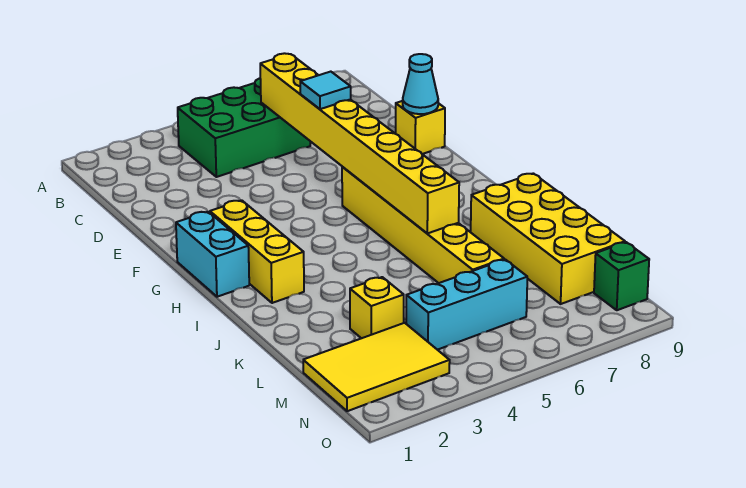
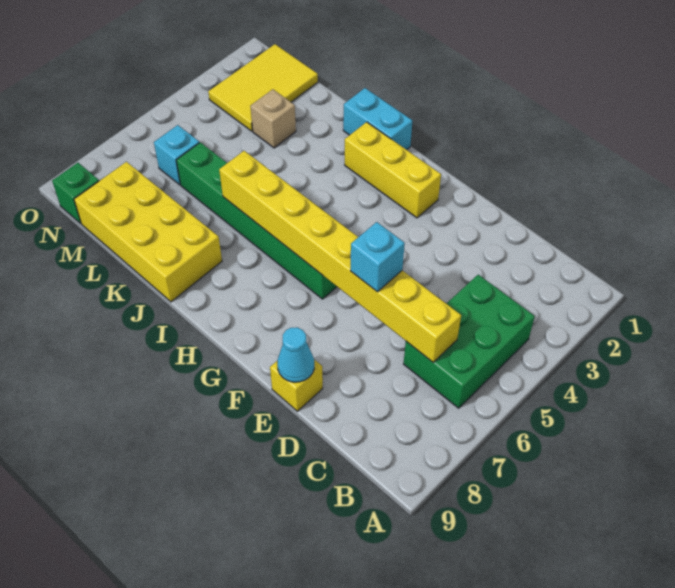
cyan tile E6 level 3 -> cyan brick E6 level 3
cyan brick G1:H1 level 1 -> cyan brick I1:J1 level 1
yellow brick G6:L6 level 1 -> green brick G6:L6 level 1
yellow brick L3 level 1 -> tan brick L3 level 1
cyan brick M4:M6 level 1 -> cyan brick M6 level 1

